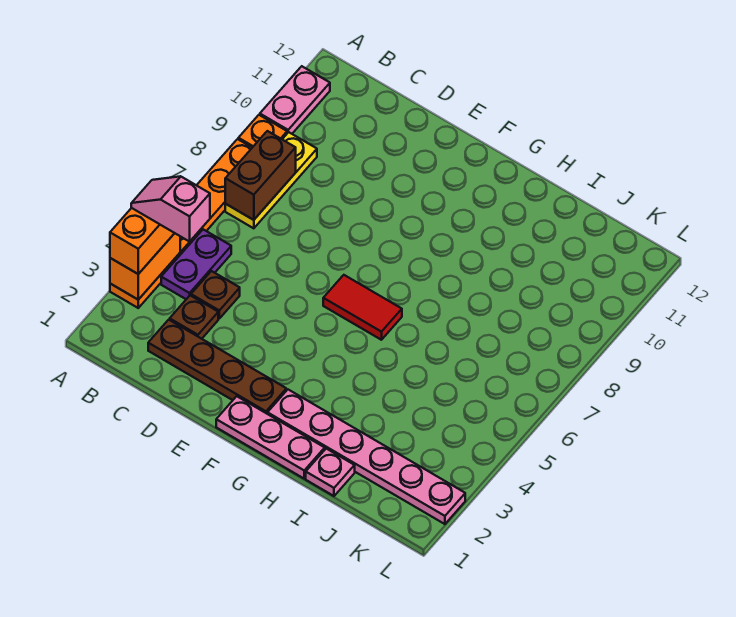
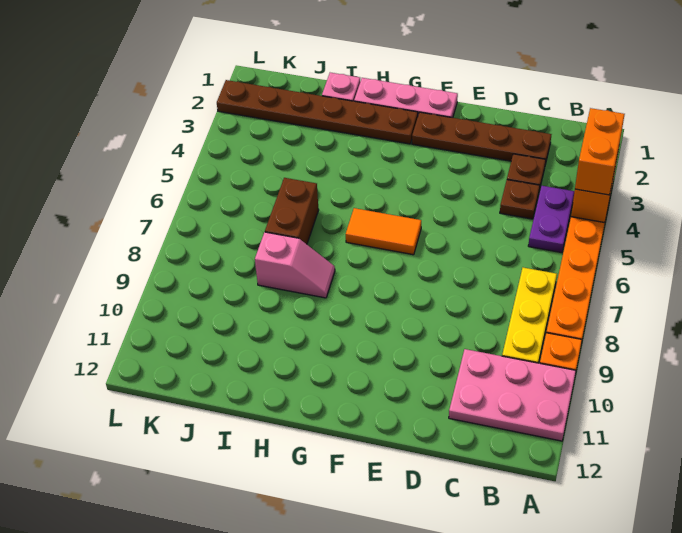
pink slope A4:B4 level 4 top B -> pink slope H8:I8 level 1 top I
pink plate A10:A11 level 1 -> pink plate A10:C11 level 1
brown brick B7:B8 level 2 -> brown brick I6:I7 level 1
red tile F6:G6 level 1 -> orange tile F6:G6 level 1
pink plate G2:L2 level 1 -> brown plate G2:L2 level 1

